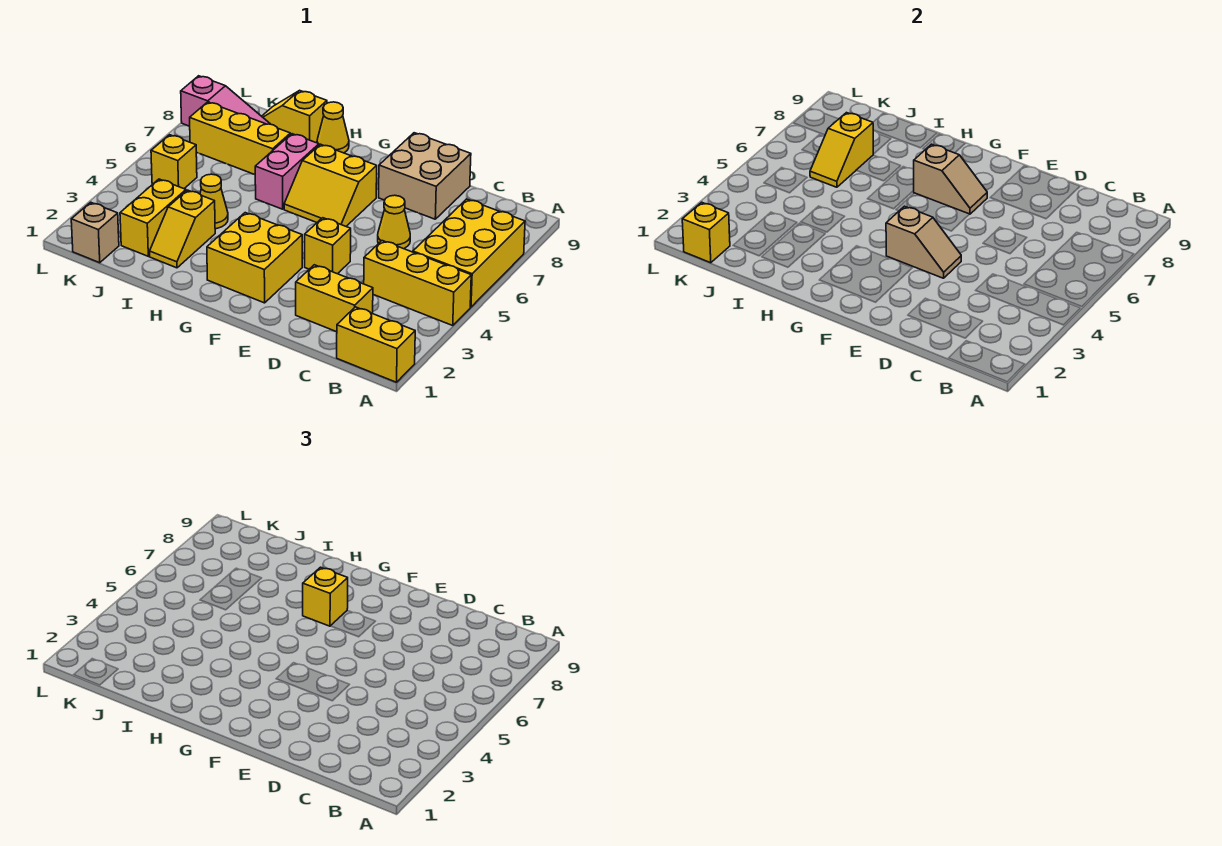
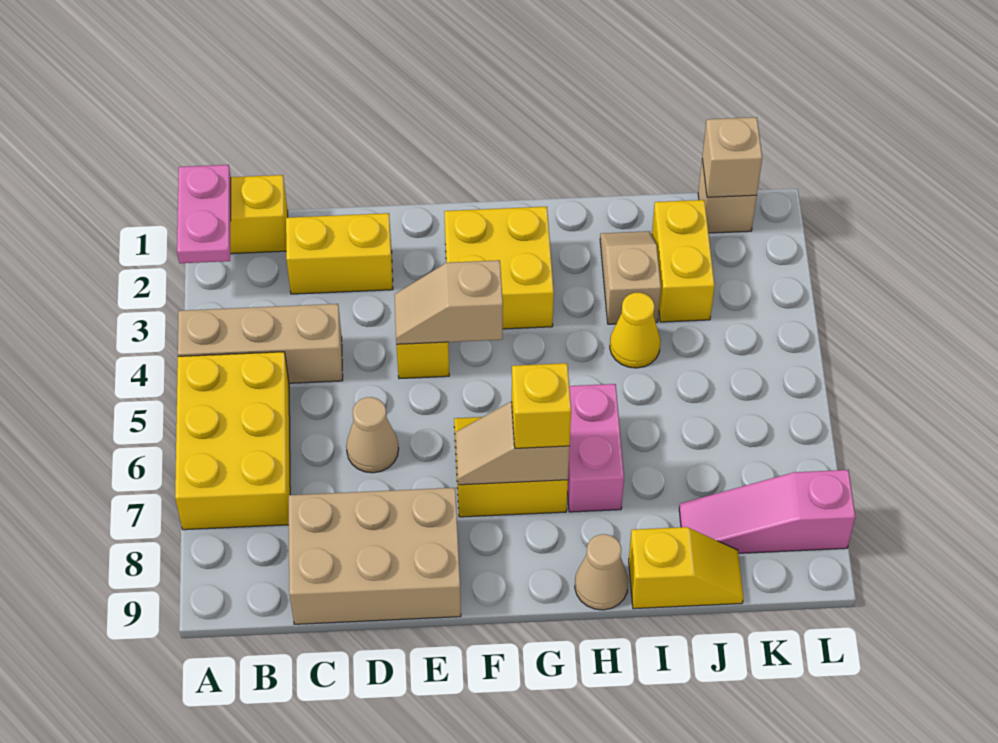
none -> pink plate A1:A2 level 2
yellow brick A4:C4 level 1 -> tan brick A4:C4 level 1
yellow cone D6 level 1 -> tan cone D6 level 1
tan brick D8:E9 level 1 -> tan brick C8:E9 level 1
yellow cone H9 level 1 -> tan cone H9 level 1
yellow slope I2:I3 level 1 top 3 -> tan slope I2:I3 level 1 top 3
yellow brick I7:K7 level 1 -> none
yellow slope J6:J7 level 2 top 7 -> none
yellow brick K1 level 2 -> tan brick K1 level 2
yellow brick K5 level 1 -> none

